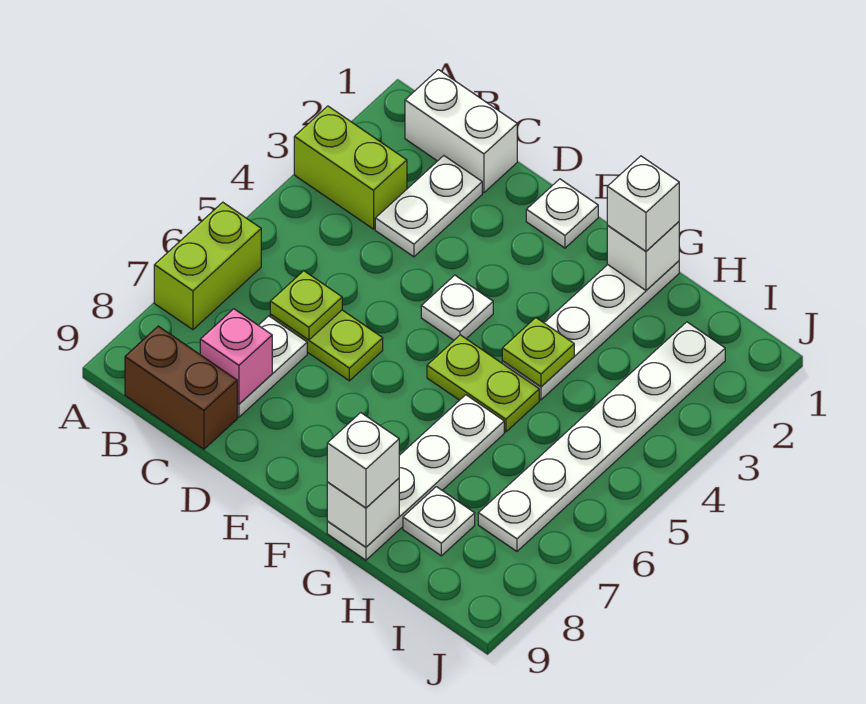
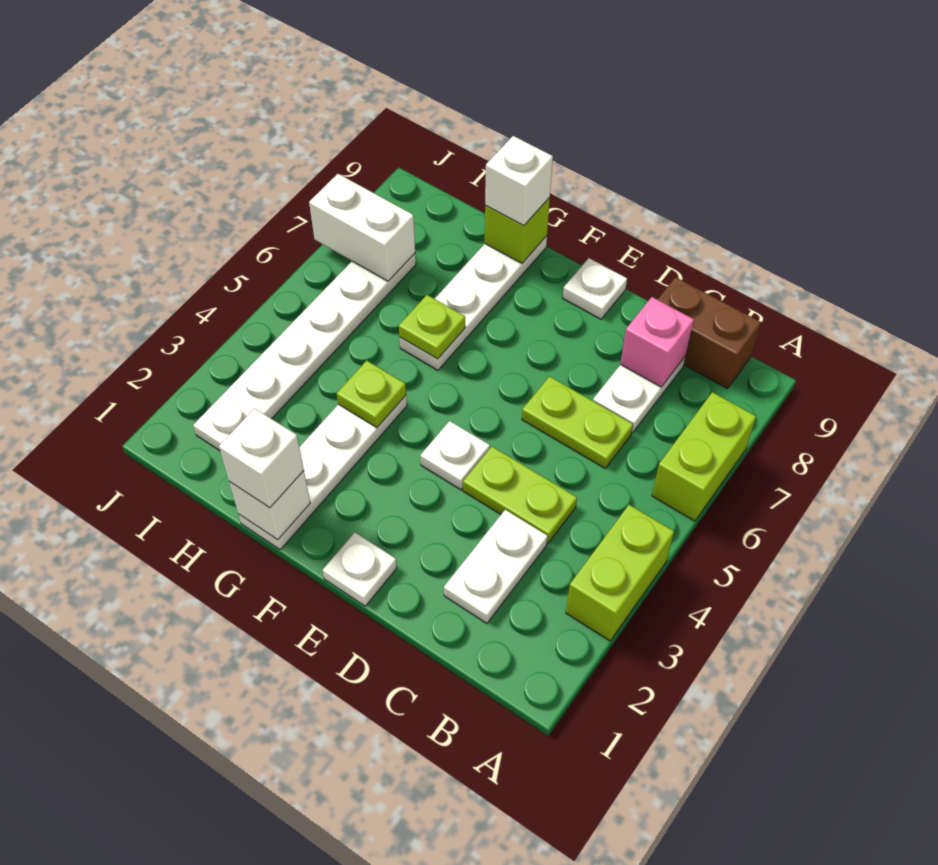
lime brick A3:B3 level 1 -> lime brick A3:A4 level 1
white brick B1:C1 level 1 -> white brick I7:J7 level 2
lime plate C6 level 2 -> lime plate G6 level 2
lime plate F5:G5 level 1 -> lime plate C4:D4 level 1
white brick G9 level 2 -> lime brick G9 level 2
white plate H8 level 1 -> white plate E9 level 1

